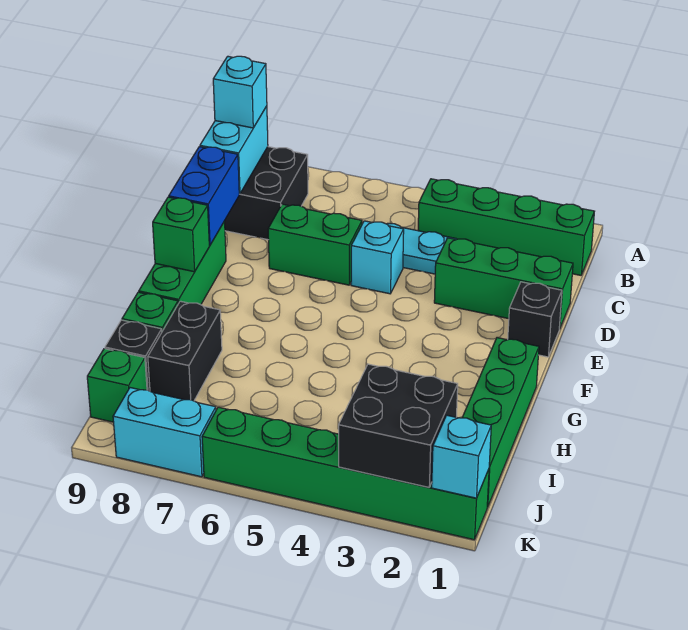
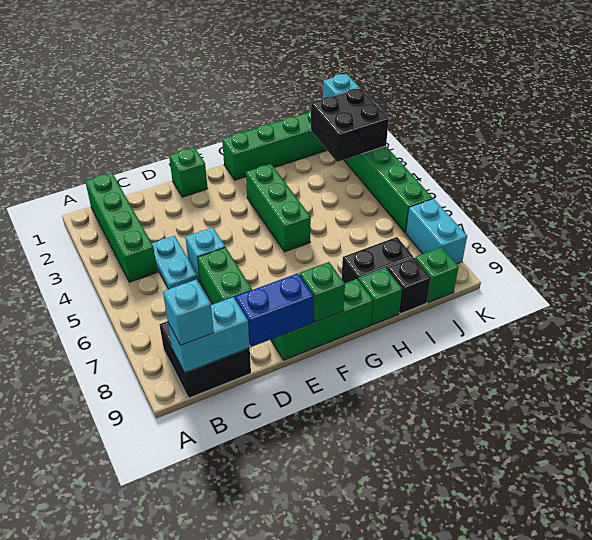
green brick D1:D3 level 1 -> green brick G3:G5 level 1
black brick E1 level 1 -> green brick E1 level 1

